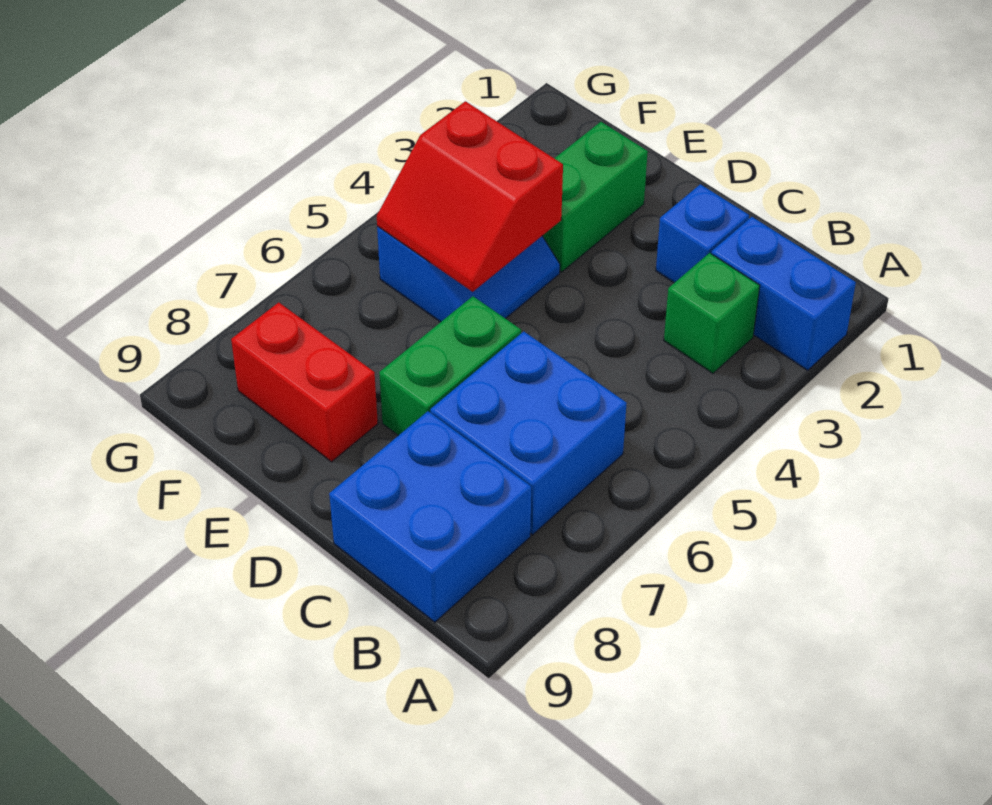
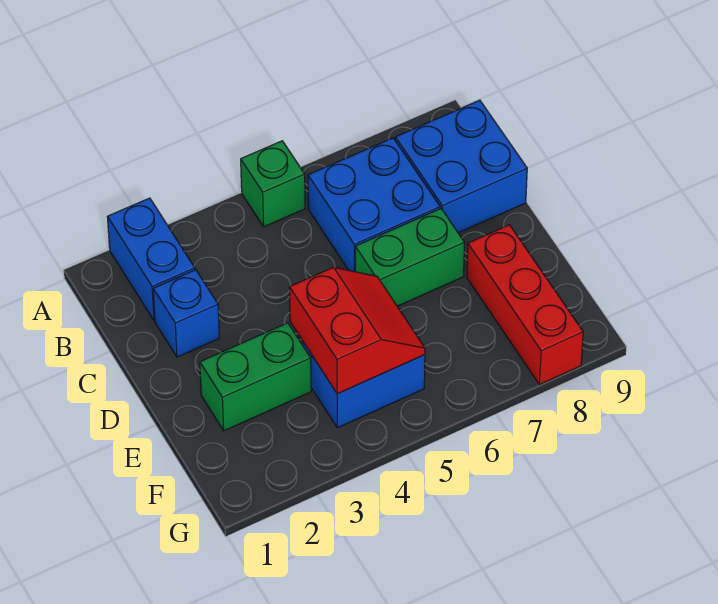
green brick B3 level 1 -> green brick A5 level 1
red brick E8:F8 level 1 -> red brick E8:G8 level 1

